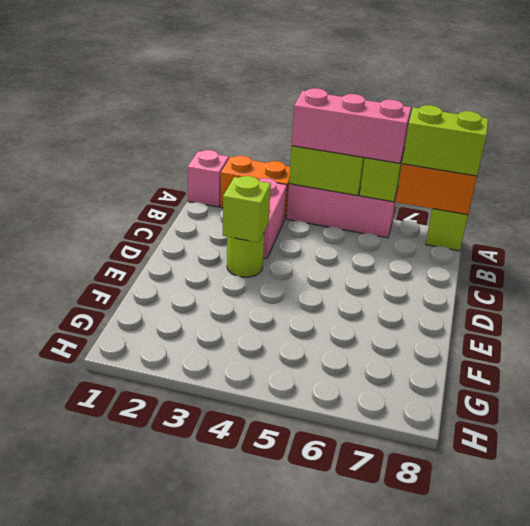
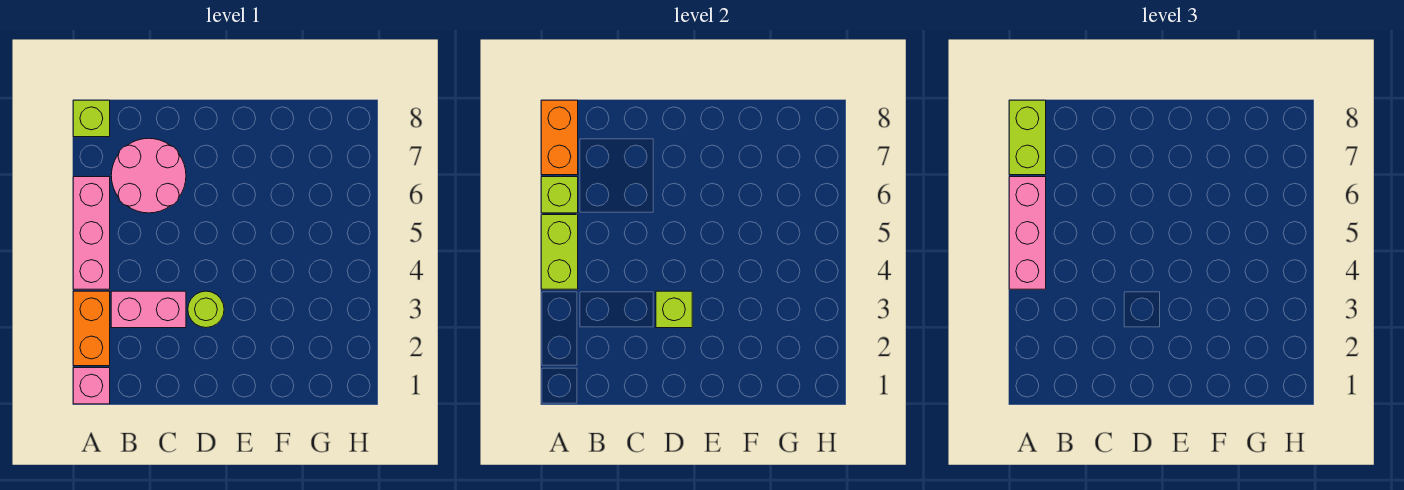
none -> pink round brick B6:C7 level 1

